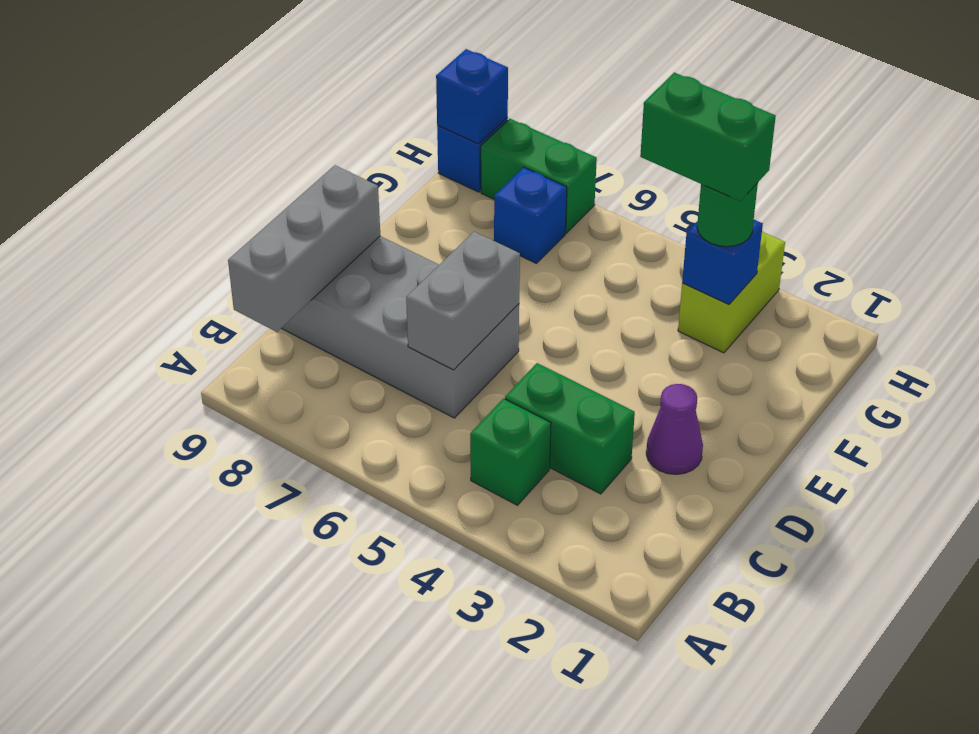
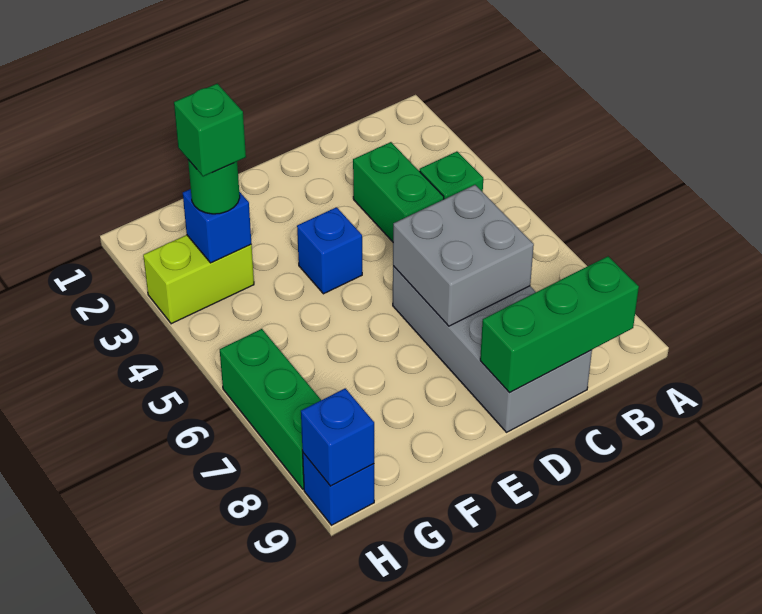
grey brick B9:D9 level 2 -> green brick B9:D9 level 2
grey brick C6:D6 level 2 -> grey brick C6:D7 level 2
purple cone D2 level 1 -> none
green brick G3:G4 level 4 -> green brick G3 level 4
blue brick G7 level 1 -> blue brick E4 level 1
green brick H7:H8 level 1 -> green brick H6:H8 level 1

